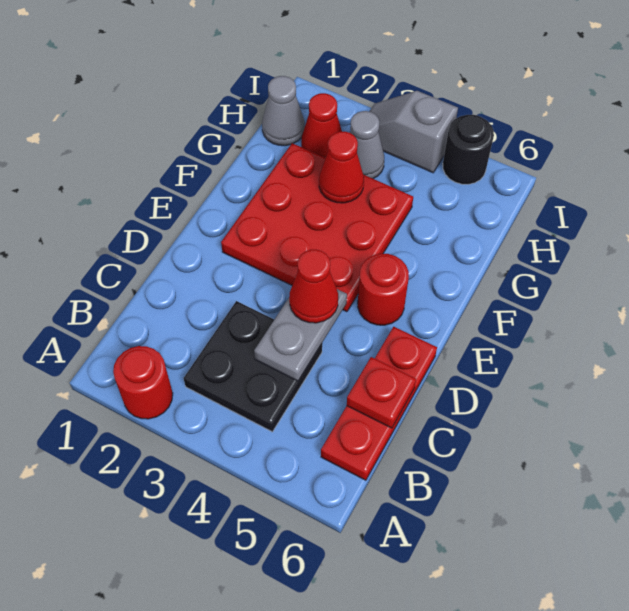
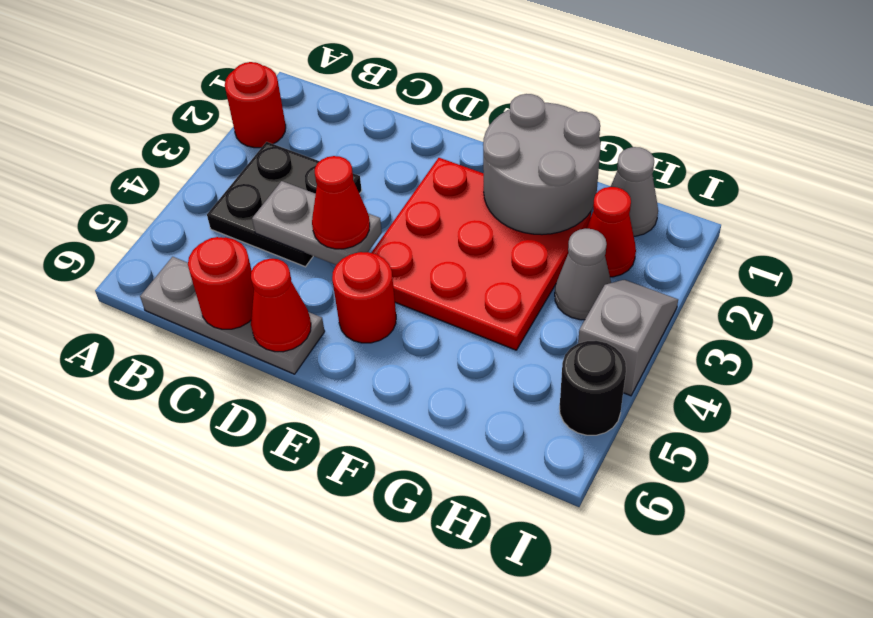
red plate B6:D6 level 1 -> grey plate B6:D6 level 1
red plate C6 level 2 -> red round brick C6 level 2
none -> grey round brick F1:G2 level 2
red cone G3 level 2 -> red cone D6 level 2

